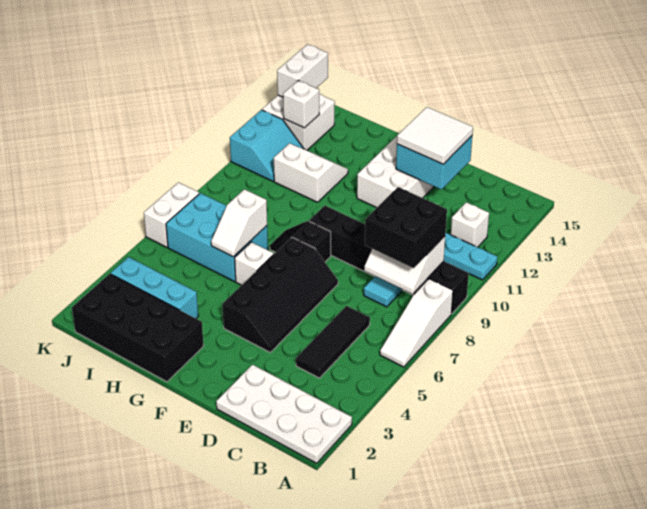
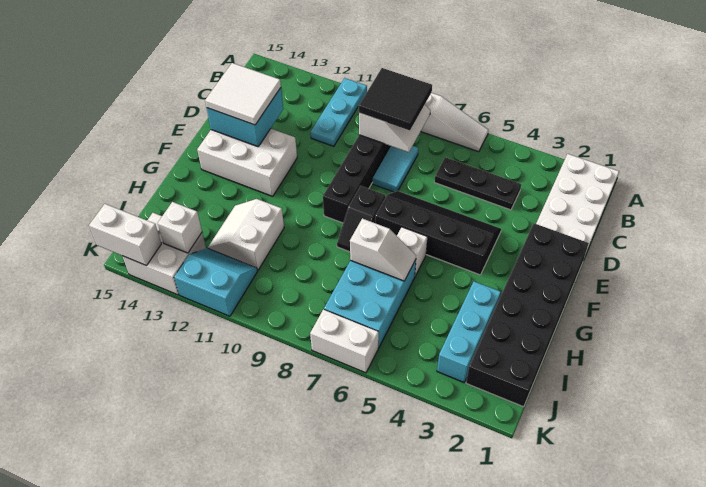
black brick B8:C9 level 3 -> black tile B8:C9 level 3
white brick B12 level 1 -> none
black tile C4:C6 level 1 -> black plate C4:C6 level 1
cyan tile C8 level 1 -> cyan tile C8:D8 level 1
black brick G1:J2 level 1 -> black brick E1:J2 level 1

